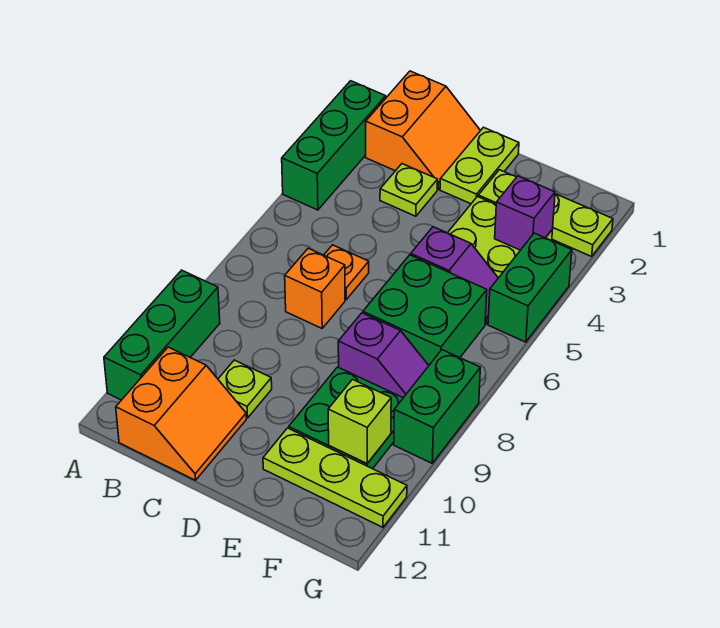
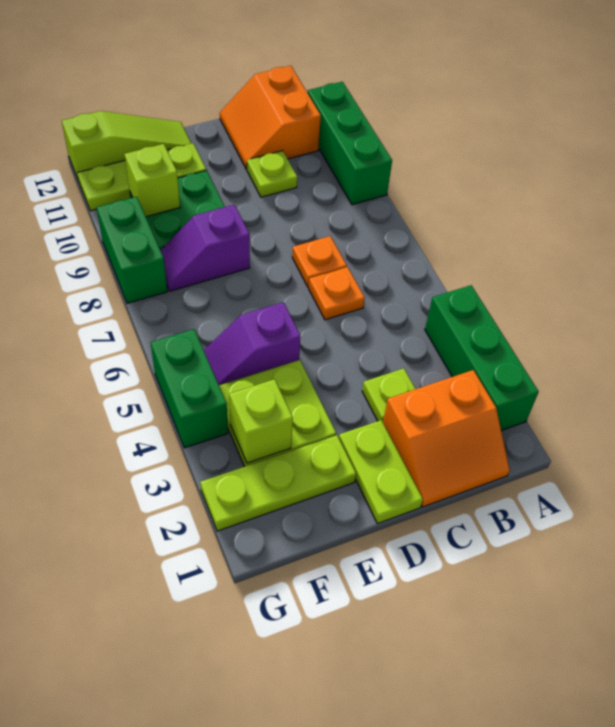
orange slope B1:C2 level 1 top B -> orange slope B1:C2 level 1 top 2
orange brick C7 level 1 -> orange plate C7 level 1
green brick E6:F7 level 1 -> none
none -> lime slope E12:G12 level 1 top G
purple brick F3 level 2 -> lime brick F3 level 2

